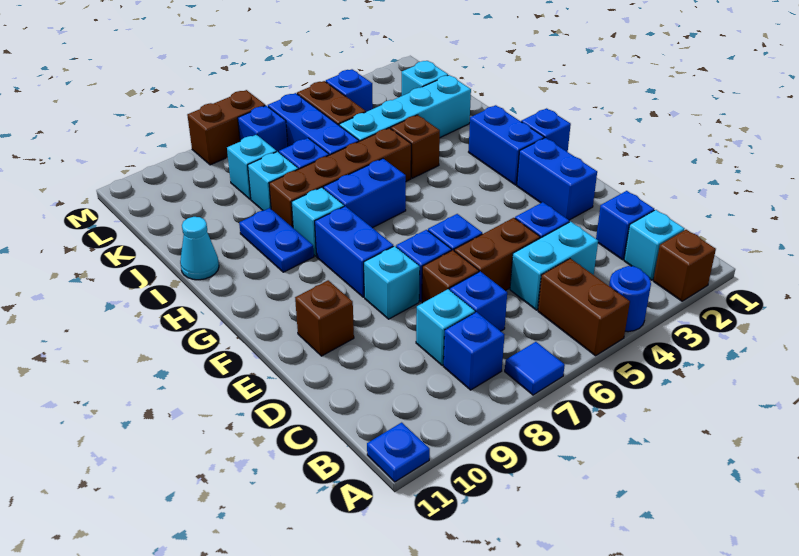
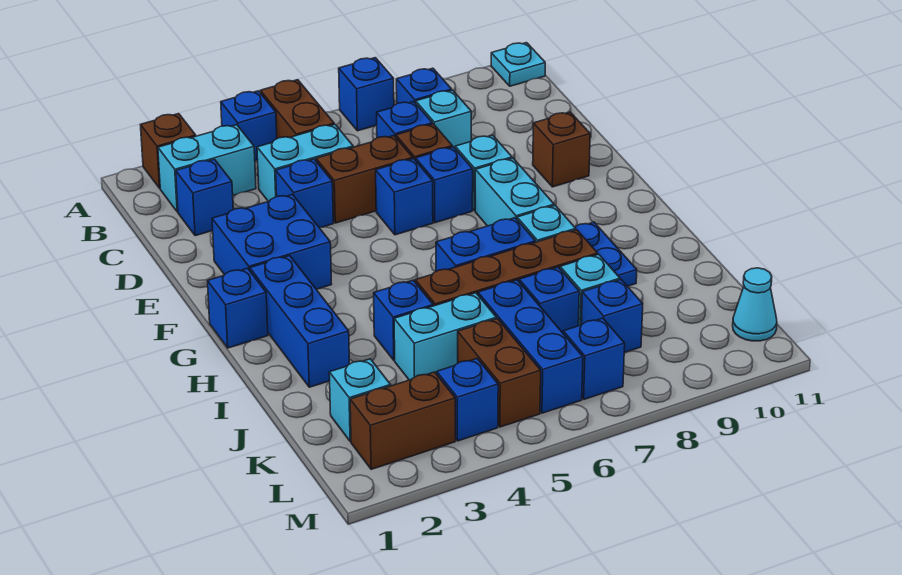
blue round brick A4 level 1 -> blue brick A4 level 1
blue tile A7 level 1 -> blue brick A7 level 1
blue plate A11 level 1 -> cyan plate A11 level 1
cyan brick B2 level 1 -> cyan brick B2:B3 level 1
blue brick E2:F2 level 1 -> blue brick E2:F3 level 1
blue brick F8:G8 level 1 -> cyan brick F8:G8 level 1
blue brick G2:H2 level 1 -> blue brick G2:I2 level 1
brown brick I4 level 1 -> blue brick I4 level 1
cyan cone I11 level 1 -> cyan cone L11 level 1
cyan brick J2:J5 level 1 -> cyan brick J4:J5 level 1
cyan brick K8 level 1 -> blue brick K8 level 1
brown brick M7:M8 level 1 -> brown brick L2:L3 level 1

